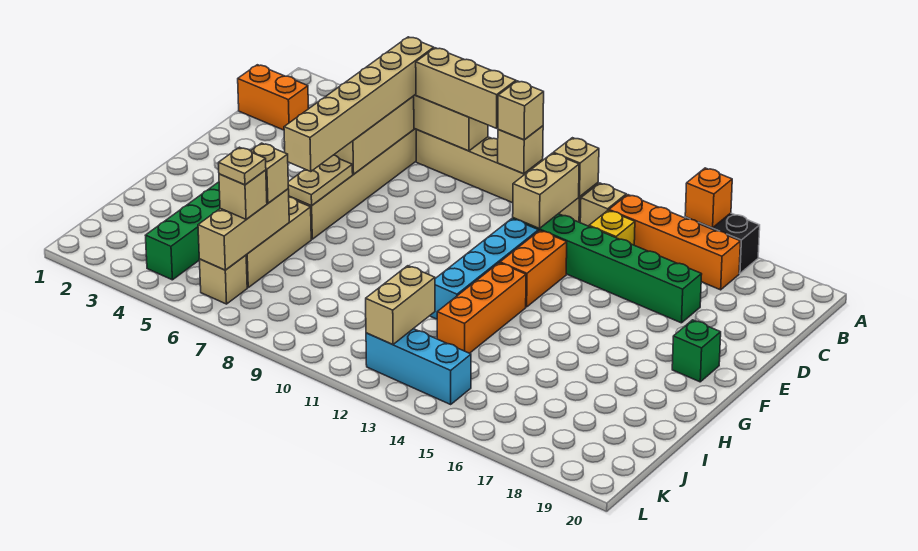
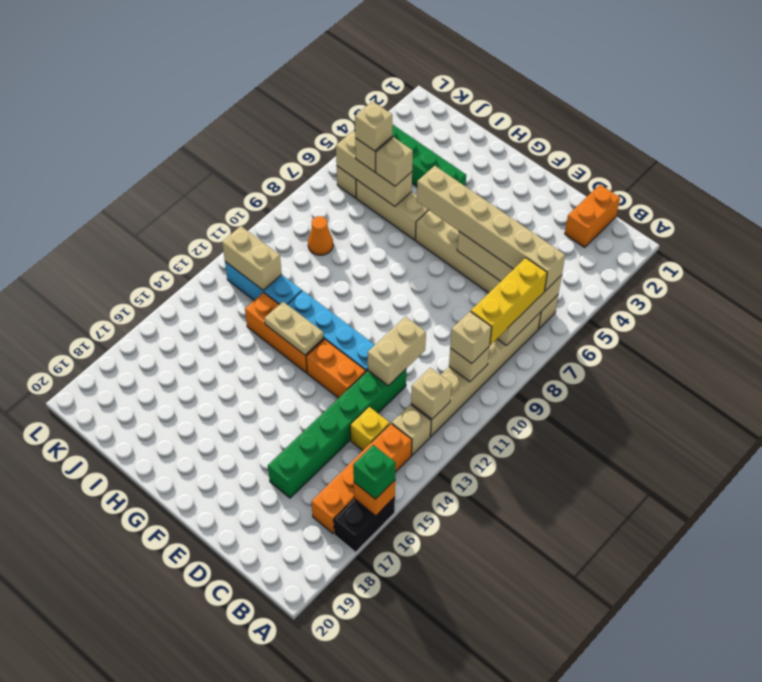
tan brick B7:B9 level 3 -> yellow brick B7:B9 level 3
tan brick C12:D12 level 2 -> tan brick D11:D12 level 2
tan plate F6:G6 level 2 -> tan plate G13:H13 level 2
green brick F19 level 1 -> green brick A16 level 3
tan plate J6 level 4 -> tan brick J6 level 4
none -> orange cone J9 level 1
cyan brick K12:K14 level 1 -> cyan brick I12:K12 level 1

